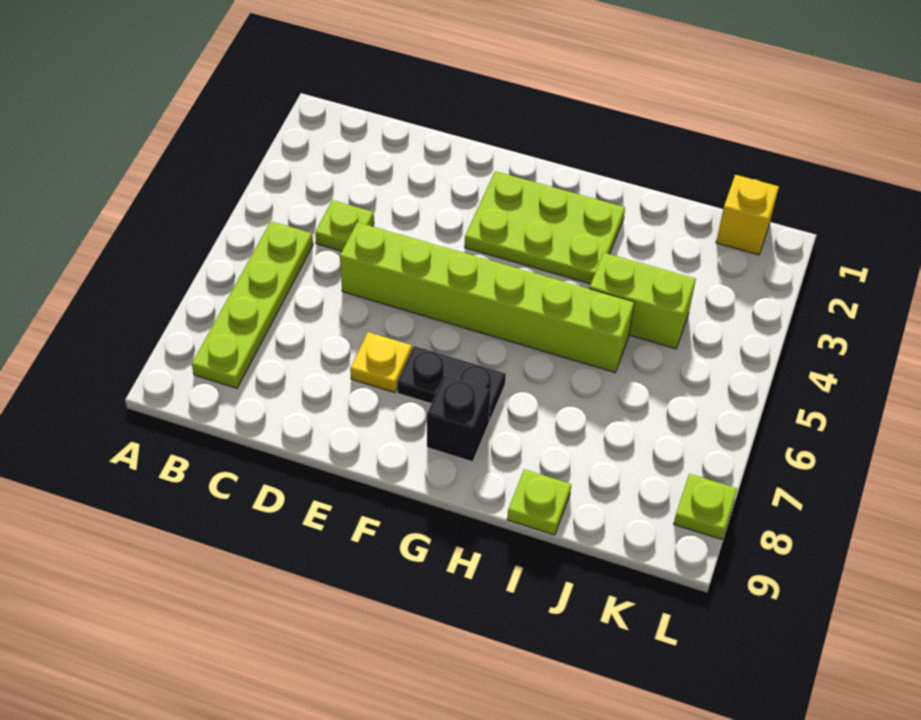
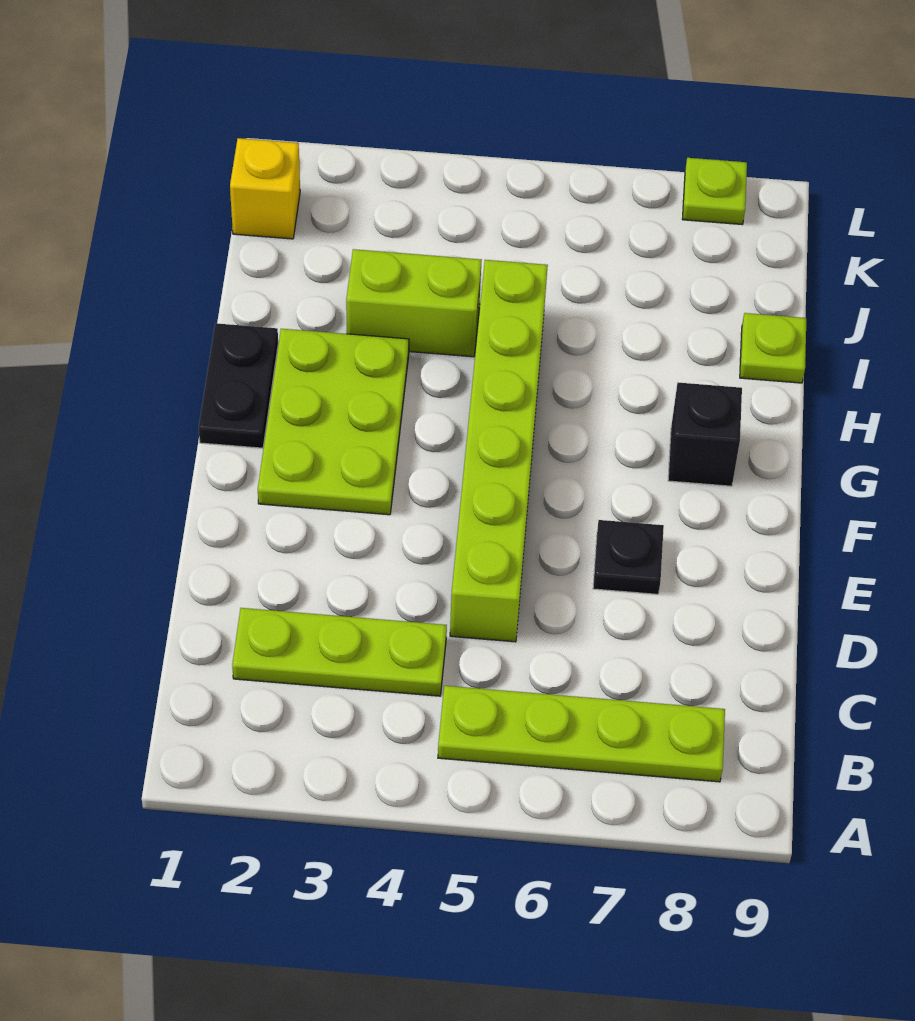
lime plate C4 level 1 -> lime plate C2:C4 level 1
yellow plate E7 level 1 -> black plate E7 level 1
black plate F7:G7 level 1 -> black plate G1:H1 level 1
lime brick I4:J4 level 1 -> lime brick I3:I4 level 1

